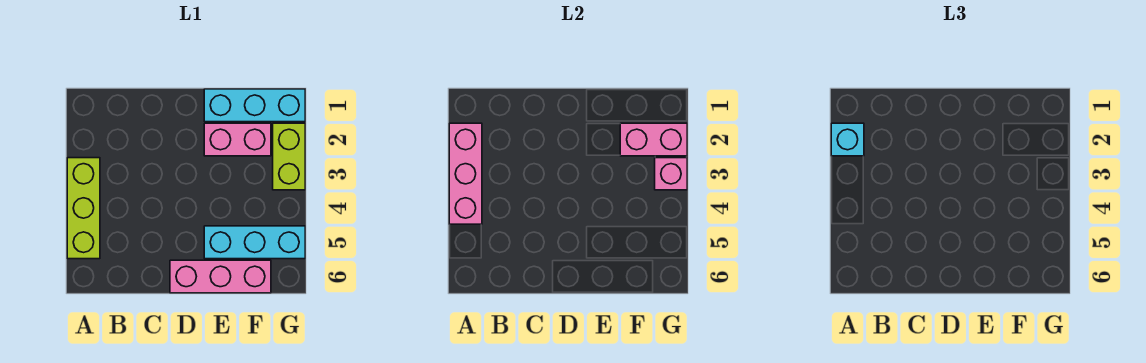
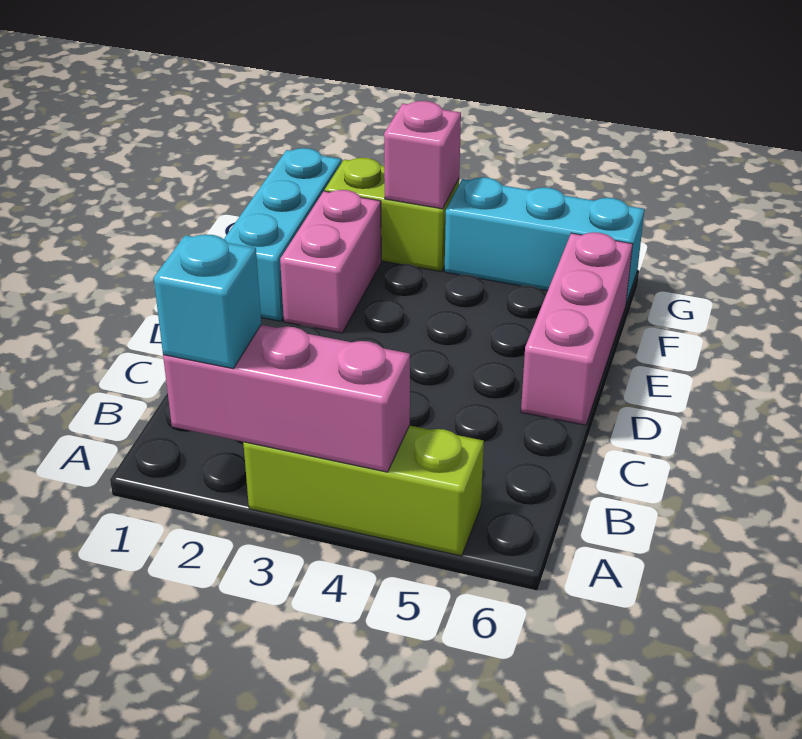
cyan brick E5:G5 level 1 -> cyan brick G4:G6 level 1
pink brick F2:G2 level 2 -> none

